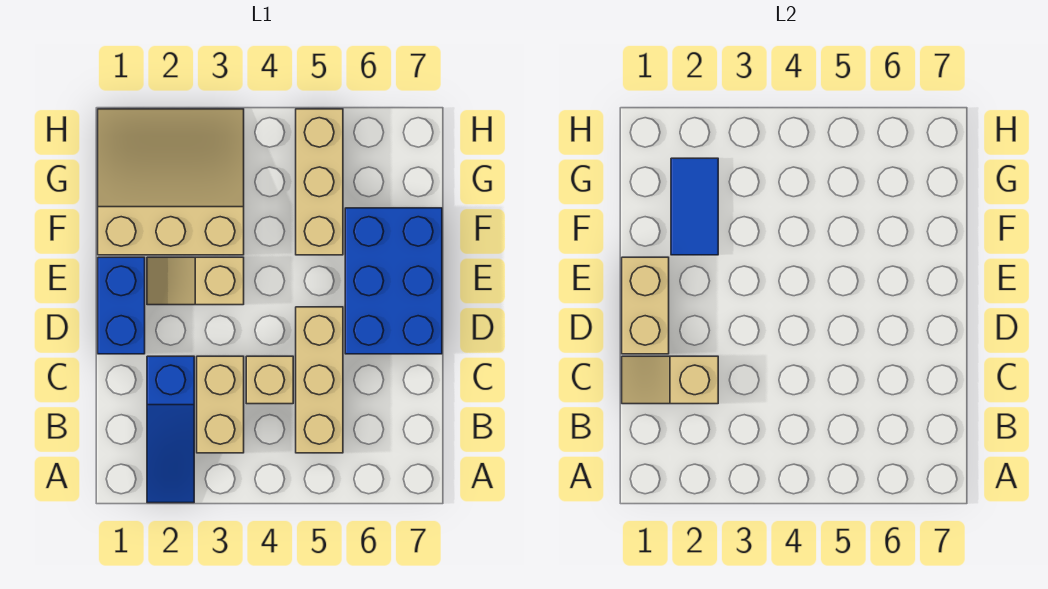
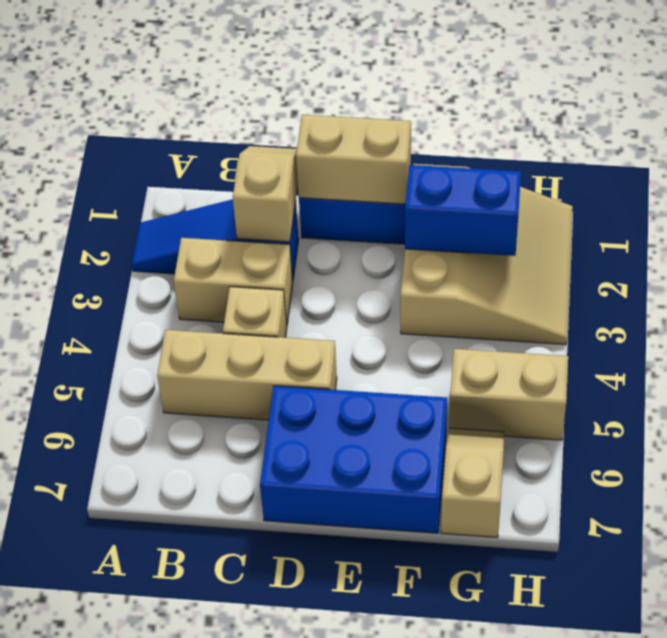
tan slope E2:E3 level 1 top 3 -> tan slope G6:G7 level 1 top 7
blue tile F2:G2 level 2 -> blue brick F2:G2 level 2
tan brick F5:H5 level 1 -> tan brick G5:H5 level 1

